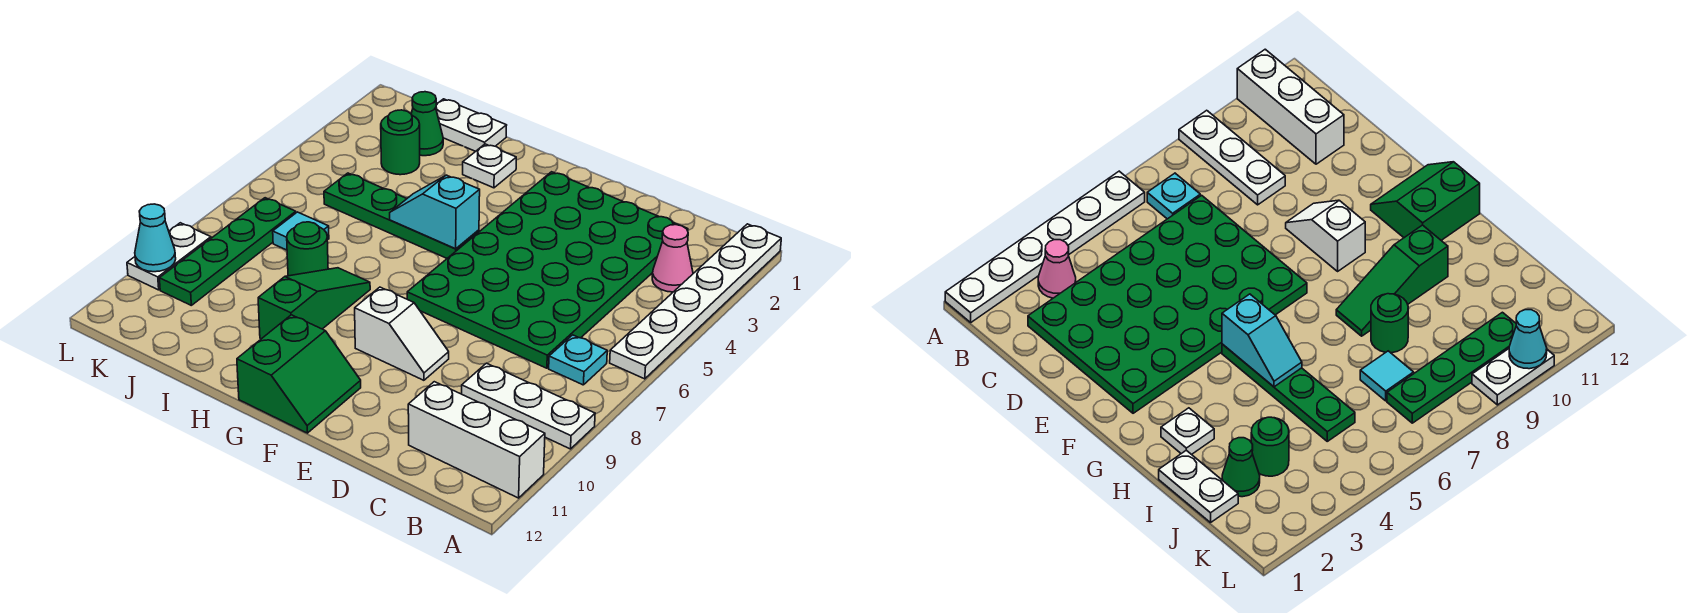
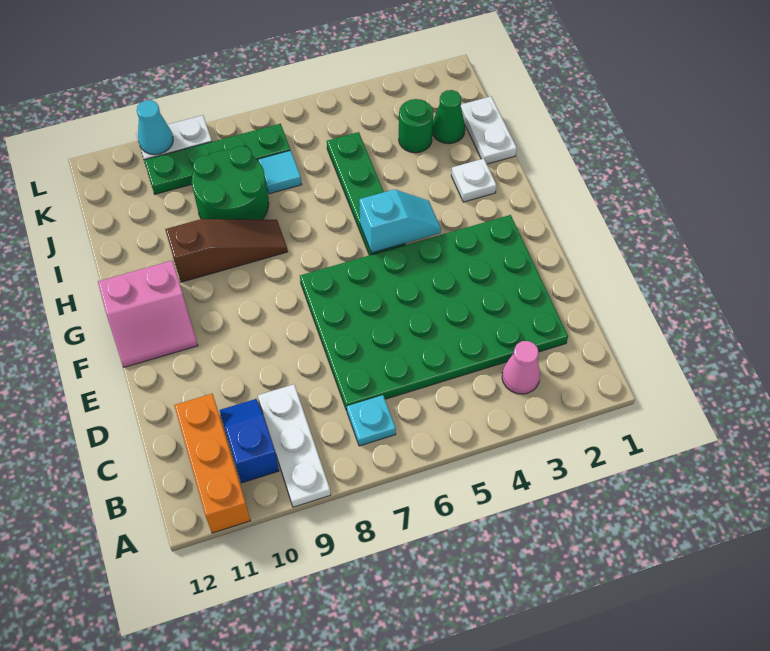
white plate A1:A6 level 1 -> none
white brick A11:C11 level 1 -> orange brick A11:C11 level 1
none -> blue slope B10:C10 level 1 top B
white slope E9:F9 level 1 top F -> none
green slope F11:G12 level 1 top G -> pink slope F11:G12 level 1 top G
cyan slope G5:H5 level 2 top G -> cyan slope G4:G5 level 2 top 5
green slope H8:H10 level 1 top 10 -> brown slope H8:H10 level 1 top 10
green round brick I8 level 1 -> green round brick I8:J9 level 1

